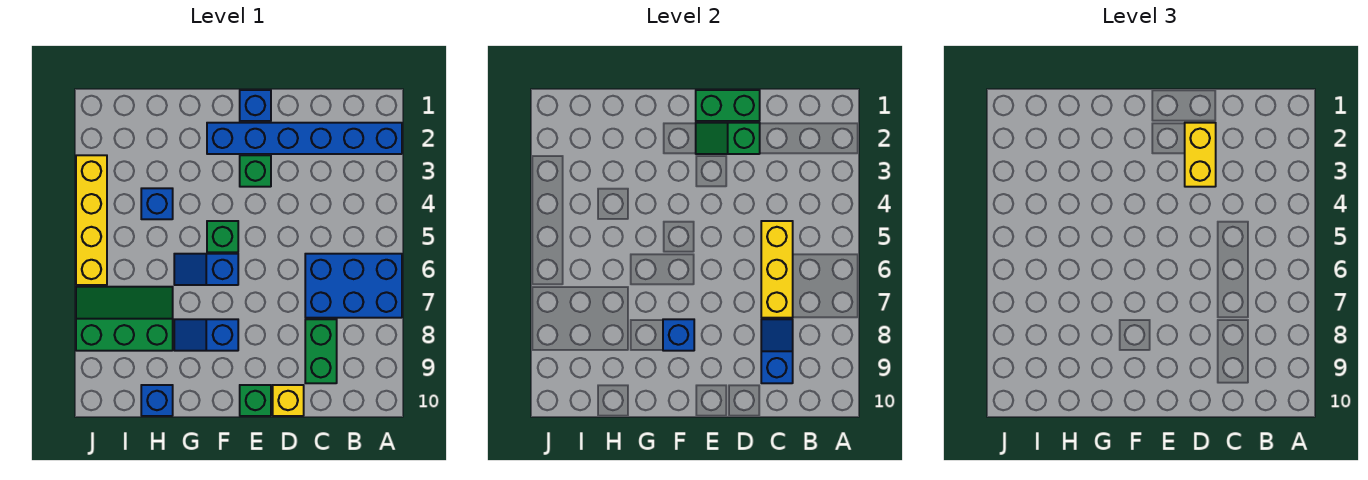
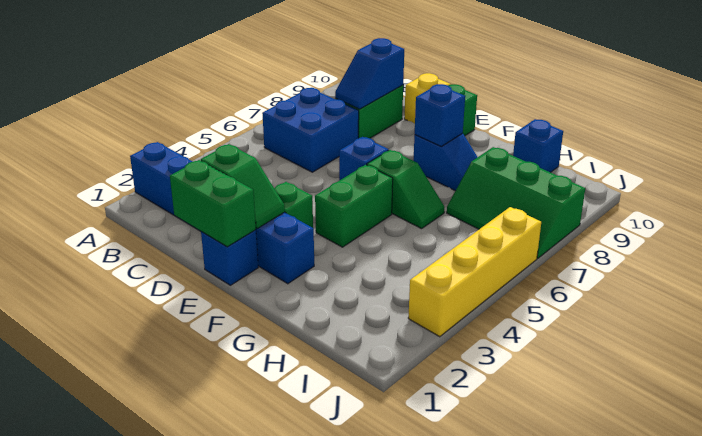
blue brick A6:C7 level 1 -> blue brick B6:C7 level 1
yellow brick C5:C7 level 2 -> none
yellow brick D2:D3 level 3 -> none
green brick F5 level 1 -> green brick F4:F5 level 1
blue slope F6:G6 level 1 top F -> green slope F6:G6 level 1 top F
blue brick H4 level 1 -> blue brick E6 level 1

